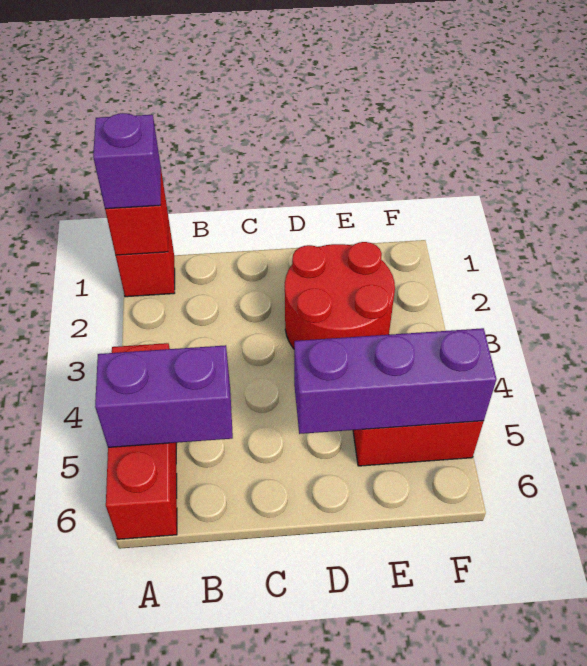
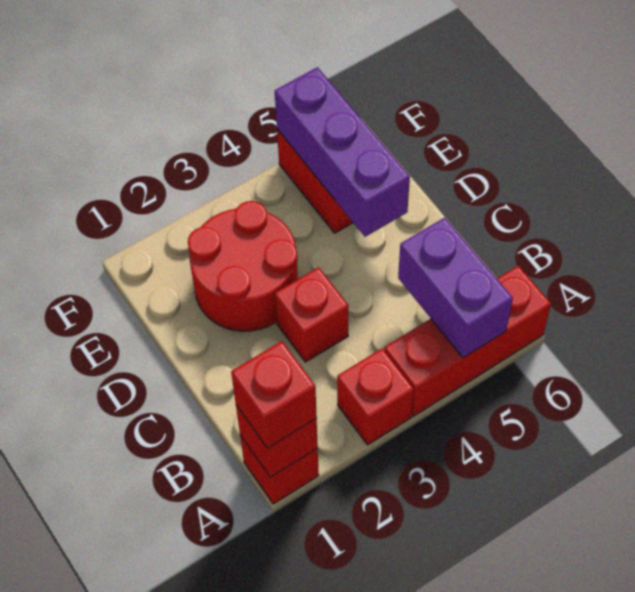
purple brick A1 level 3 -> red brick A1 level 3
none -> red brick A3 level 1
none -> red brick C3 level 1

